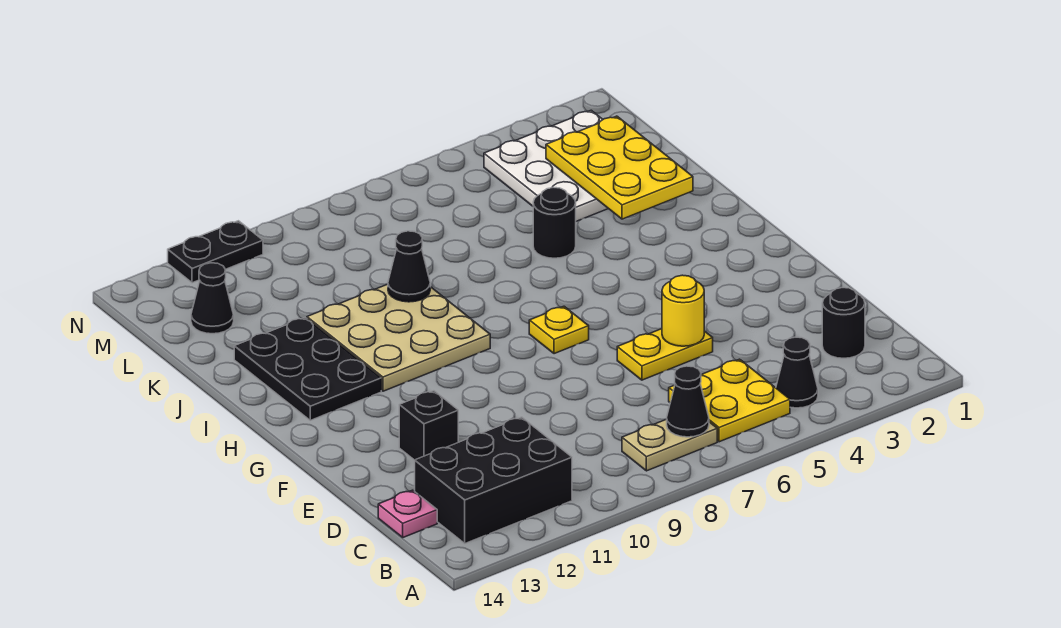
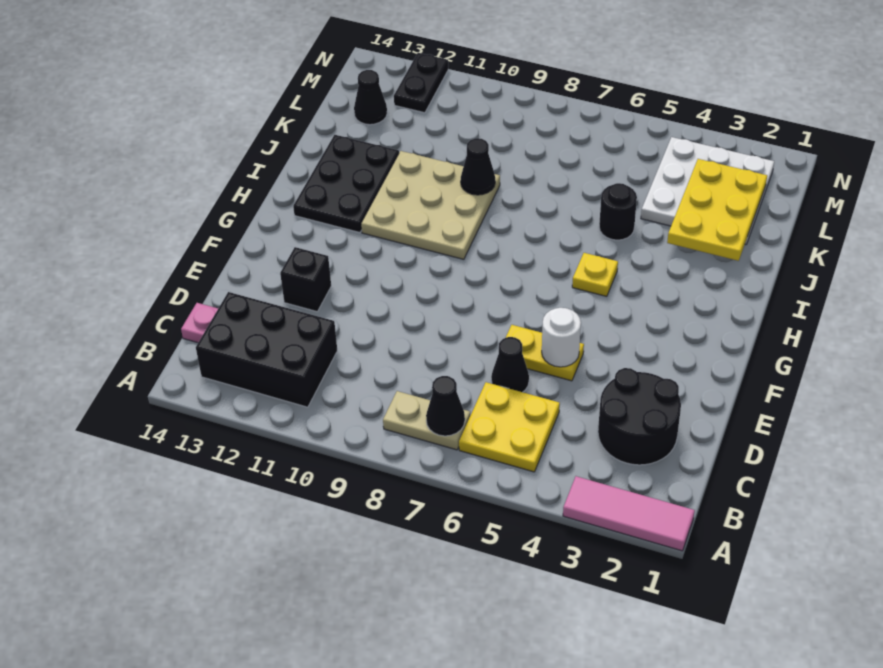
none -> pink tile A1:A3 level 1
black cone B4 level 1 -> black cone D6 level 1
black round brick C2 level 1 -> black round brick C2:D3 level 1
yellow round brick E5 level 2 -> white round brick E5 level 2
yellow plate G7 level 1 -> yellow plate H5 level 1
black plate N11:N12 level 1 -> black plate M12:N12 level 1

